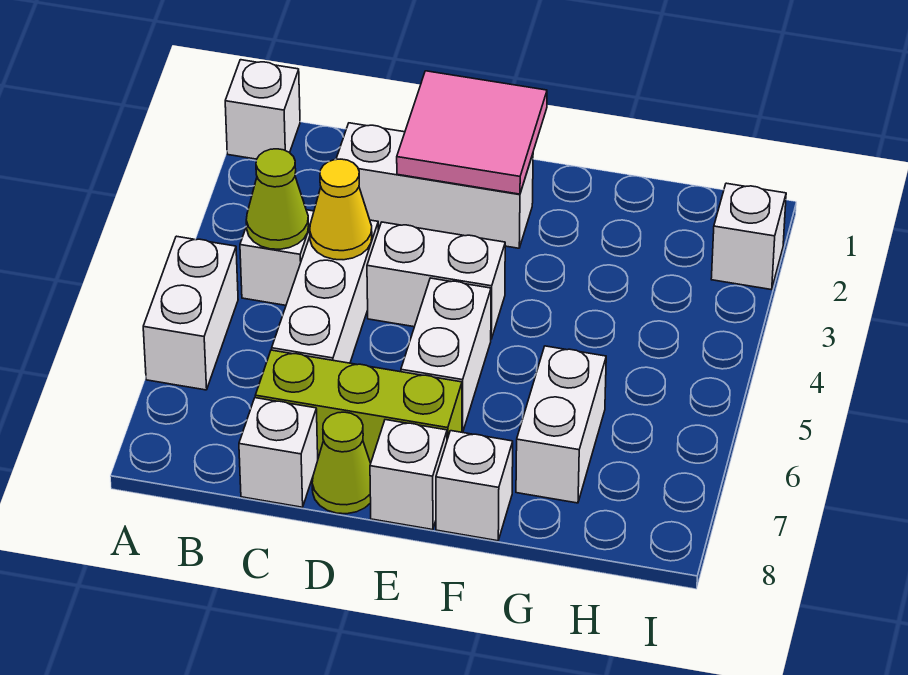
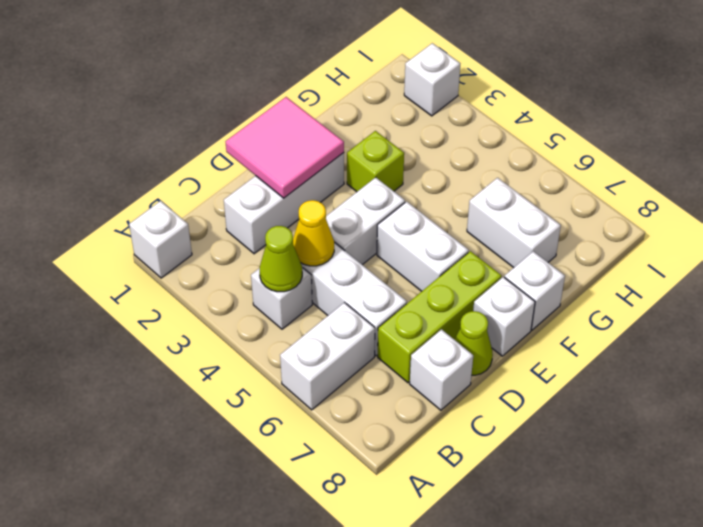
white brick A5:A6 level 1 -> white brick A6:B6 level 1
none -> lime brick F3 level 1

